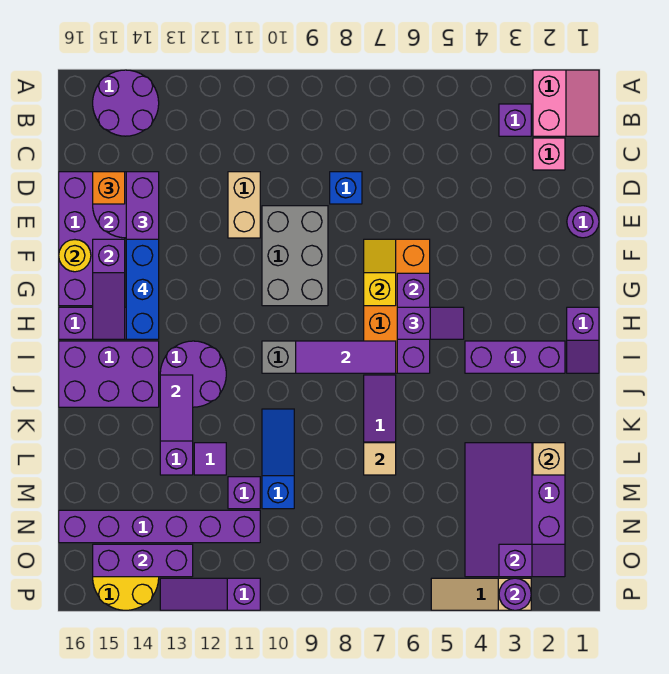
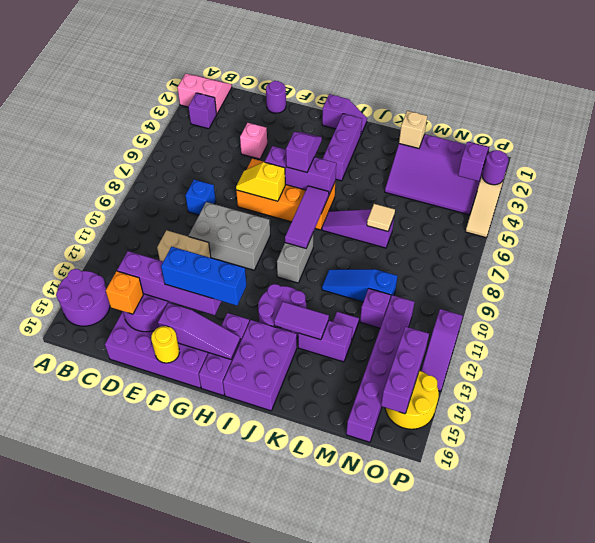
pink brick C2 level 1 -> pink brick E4 level 1

